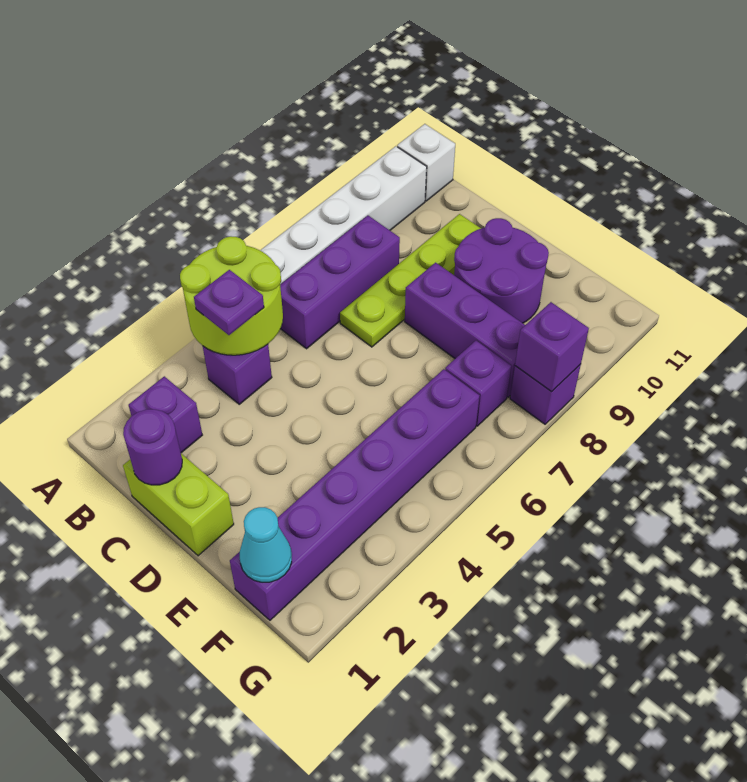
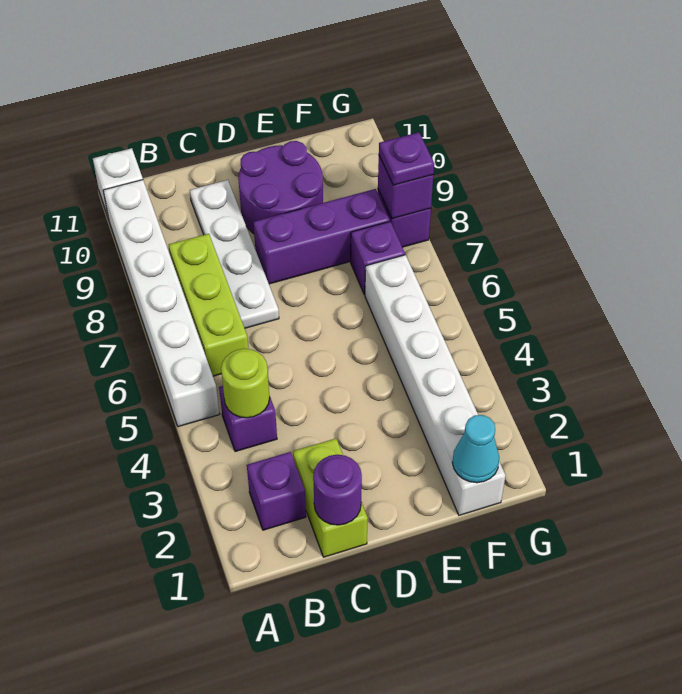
lime round brick A4:B5 level 2 -> lime round brick B4 level 2
purple plate B4 level 3 -> purple plate G8 level 3
purple brick B6:B8 level 1 -> lime brick B6:B8 level 1
lime brick C1:D1 level 1 -> lime brick C1:C2 level 1
lime plate C7:C10 level 1 -> white plate C7:C10 level 1
purple brick F1:F6 level 1 -> white brick F1:F6 level 1

